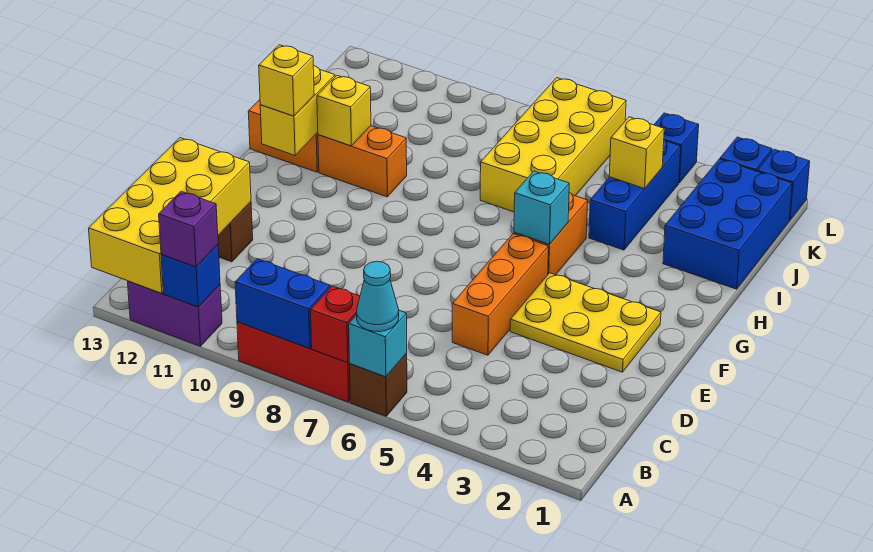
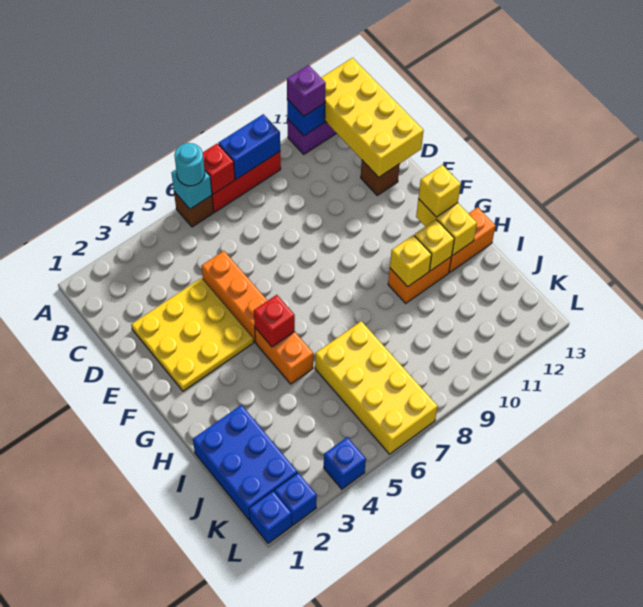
cyan cone A6 level 3 -> cyan round brick A6 level 3
yellow plate E2:F4 level 1 -> yellow plate D2:F4 level 1
cyan brick G5 level 2 -> red brick G5 level 2
blue brick I4:K4 level 1 -> none
yellow brick J4 level 2 -> yellow brick H10 level 2

